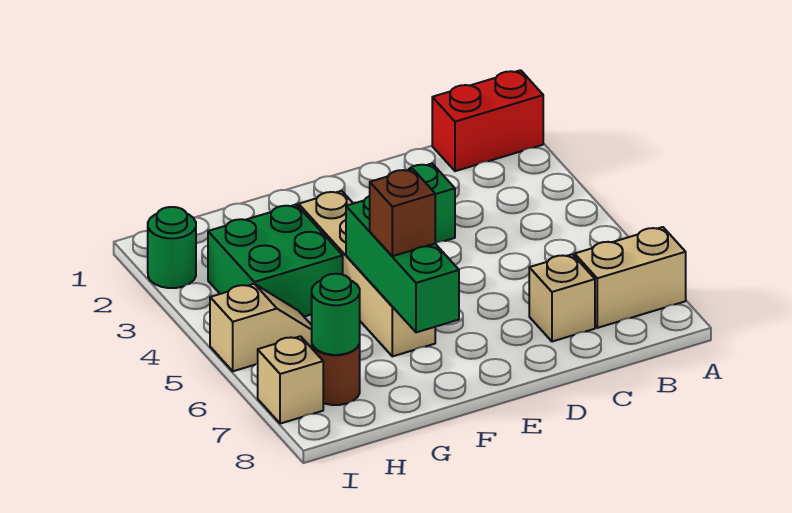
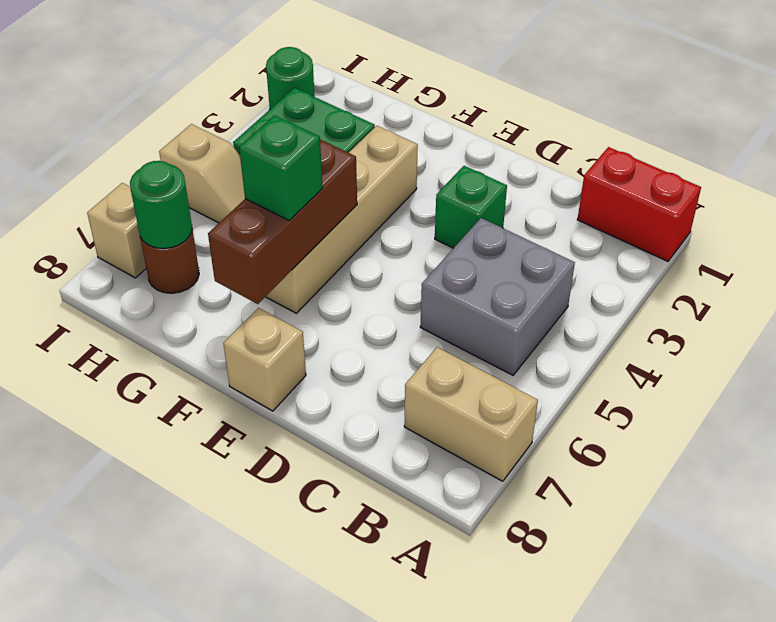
none -> grey brick B4:C5 level 1
tan brick C7 level 1 -> tan brick E8 level 1
green brick F5:F7 level 2 -> brown brick F5:F7 level 2
brown brick F6 level 3 -> green brick F6 level 3

